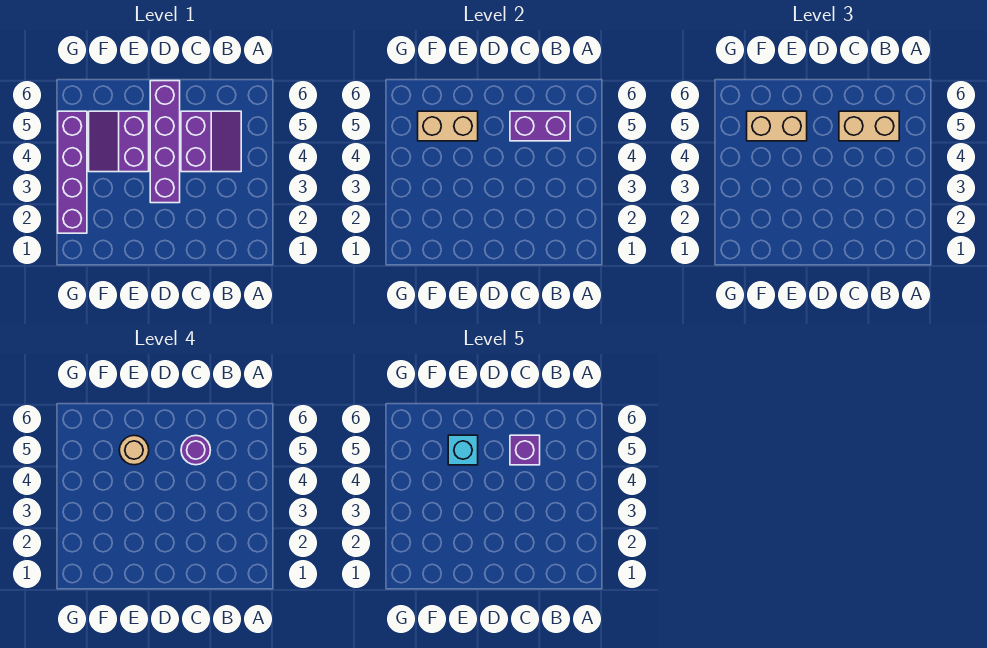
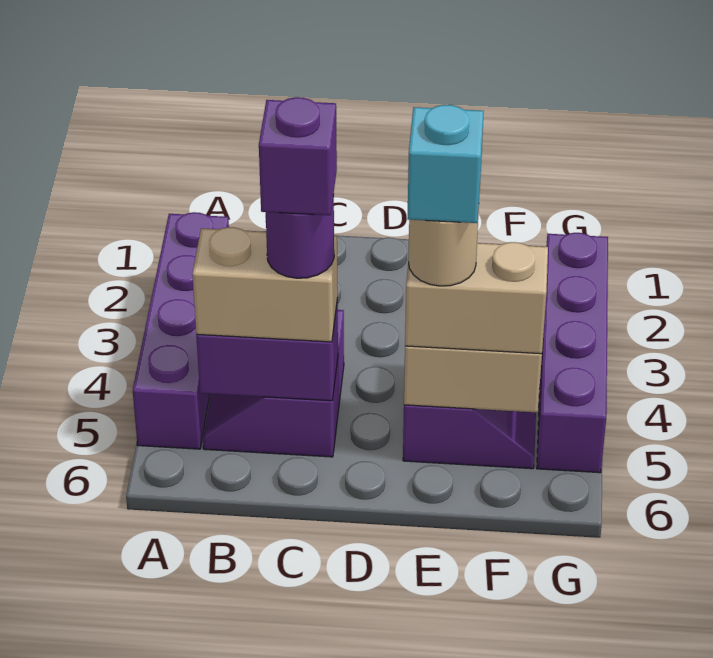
purple brick D3:D6 level 1 -> purple brick A2:A5 level 1

